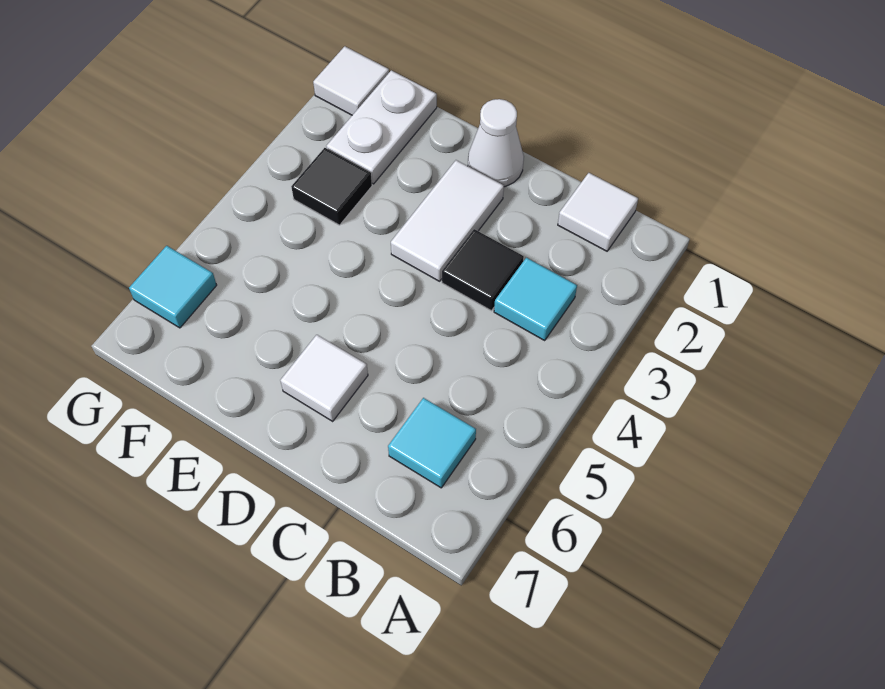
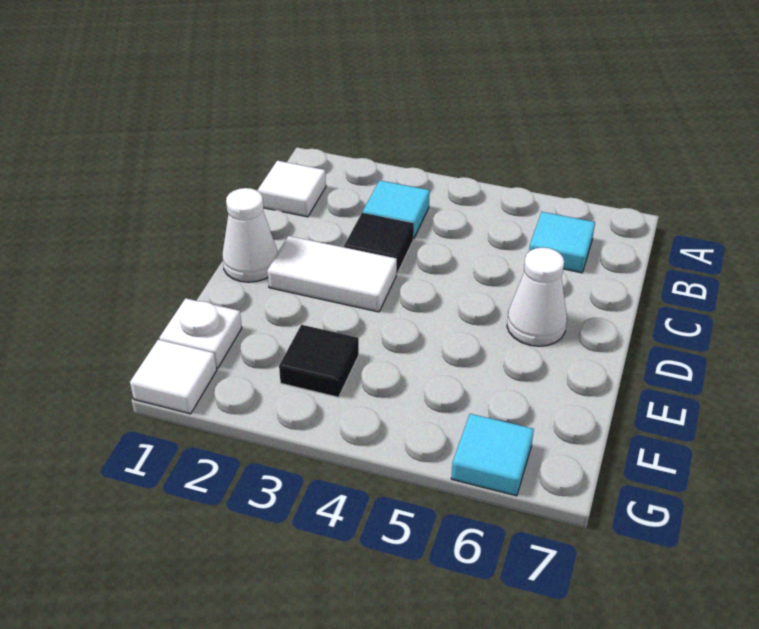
white tile D6 level 1 -> white cone D6 level 1
white plate F1:F2 level 1 -> white plate F1 level 1

